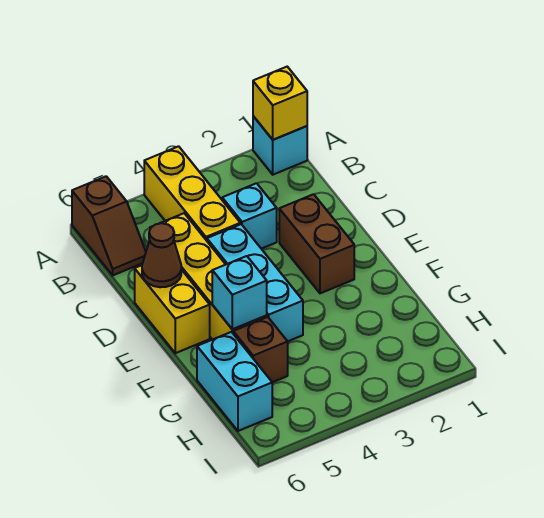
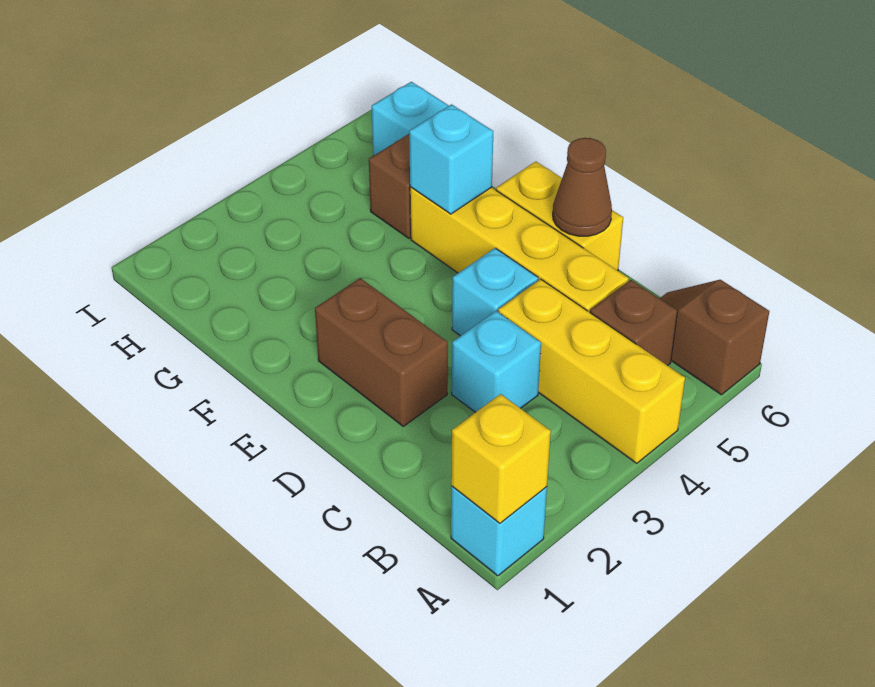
none -> brown brick B5 level 1
cyan brick D4:F4 level 1 -> cyan brick D4 level 1

